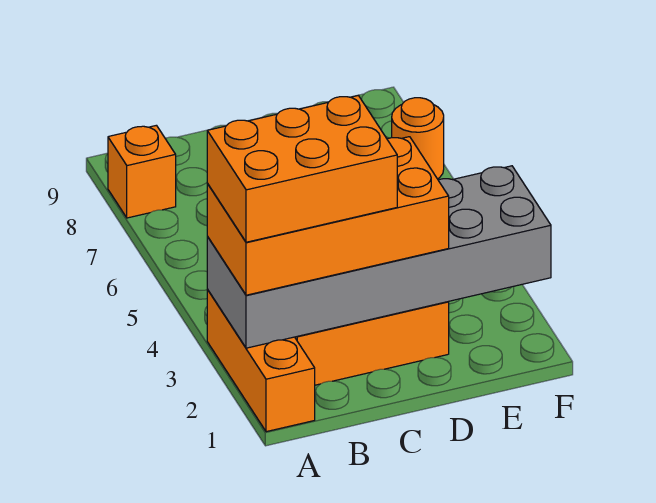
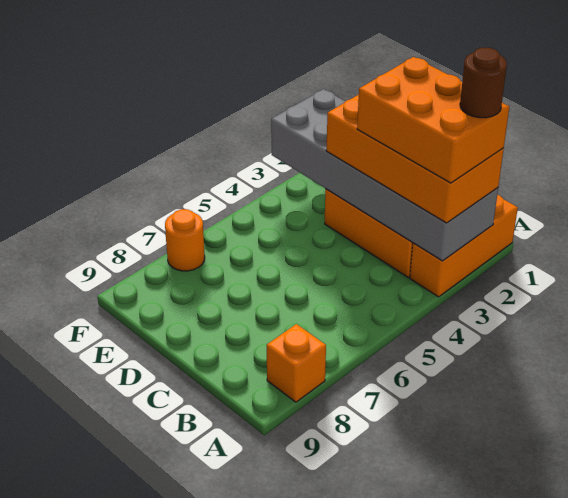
none -> brown round brick A2 level 5

